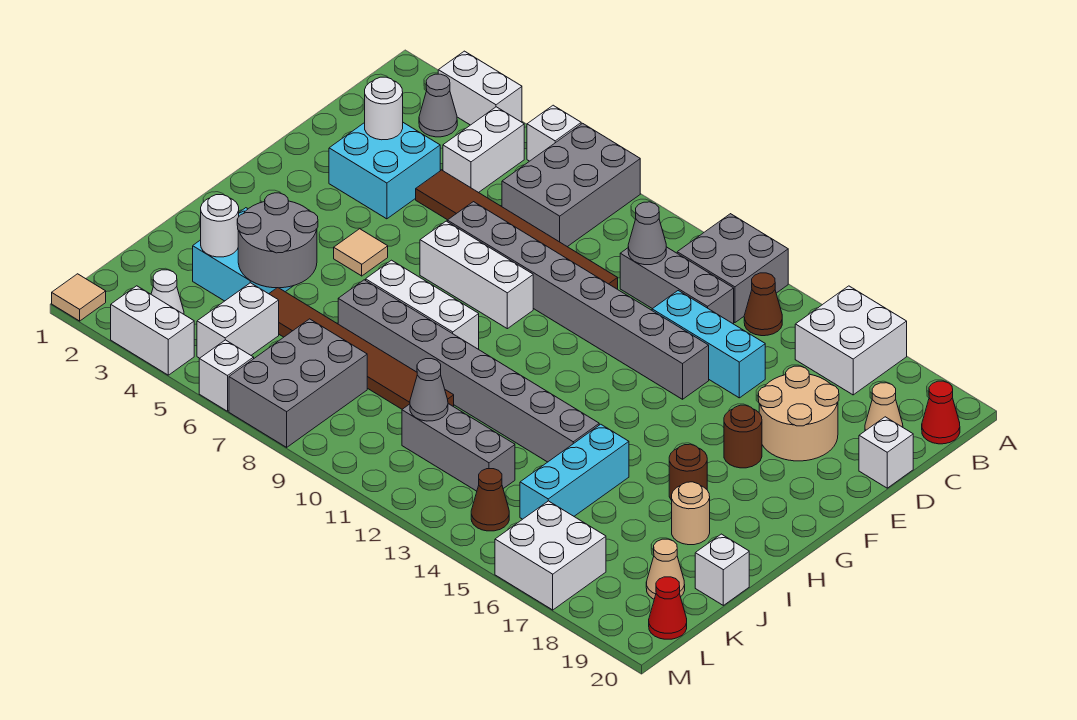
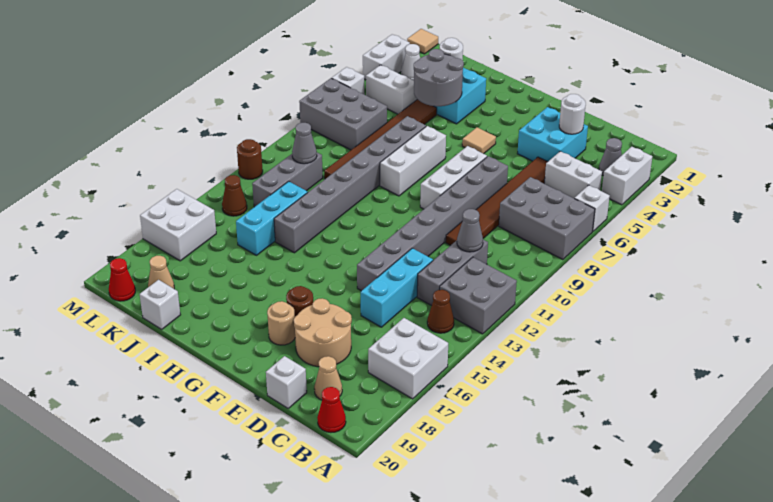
brown round brick H17 level 1 -> brown round brick M12 level 1
cyan brick I15:K15 level 1 -> cyan brick J13:J15 level 1
tan round brick I18 level 1 -> tan round brick F18 level 1

